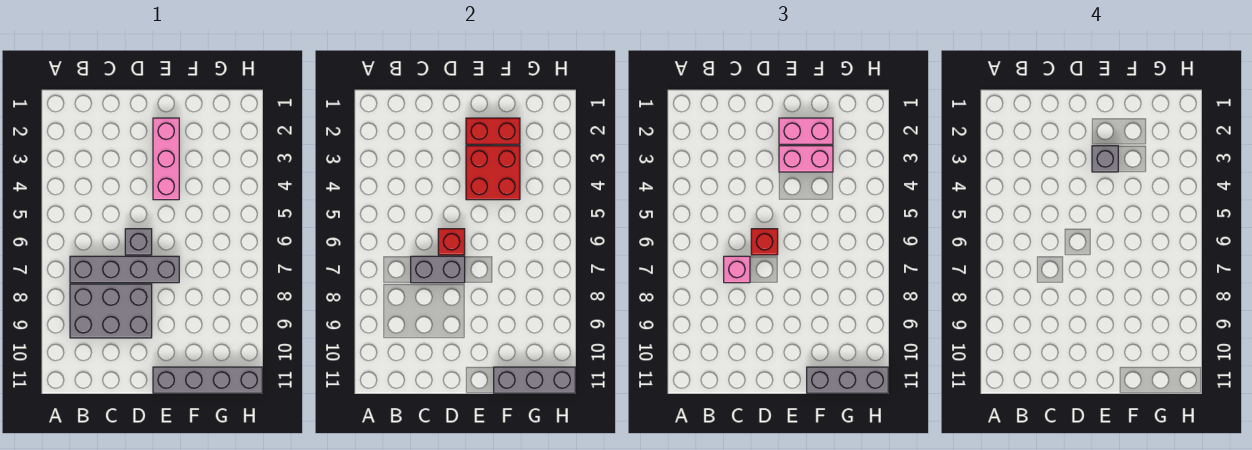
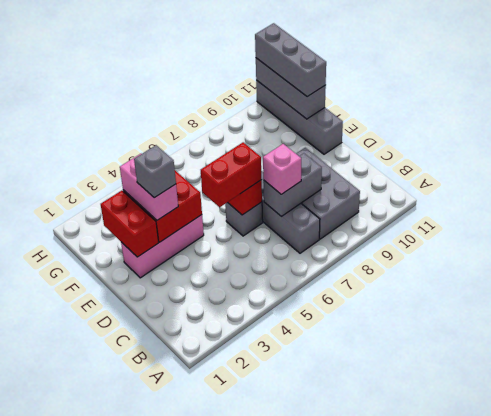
grey brick C7:D7 level 2 -> grey brick C7:C8 level 2
red brick D6 level 3 -> red brick D5:D6 level 3
pink brick E2:F2 level 3 -> none

